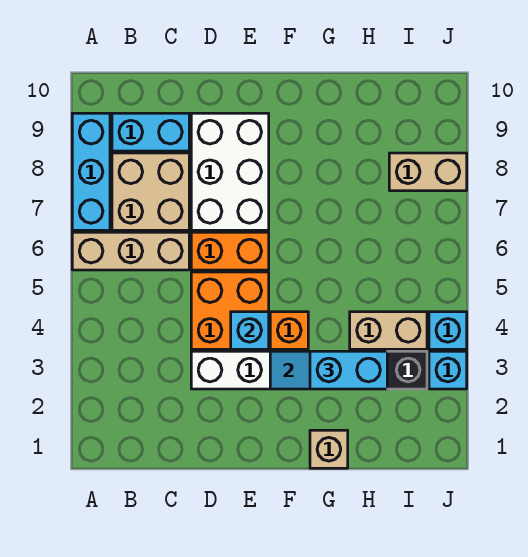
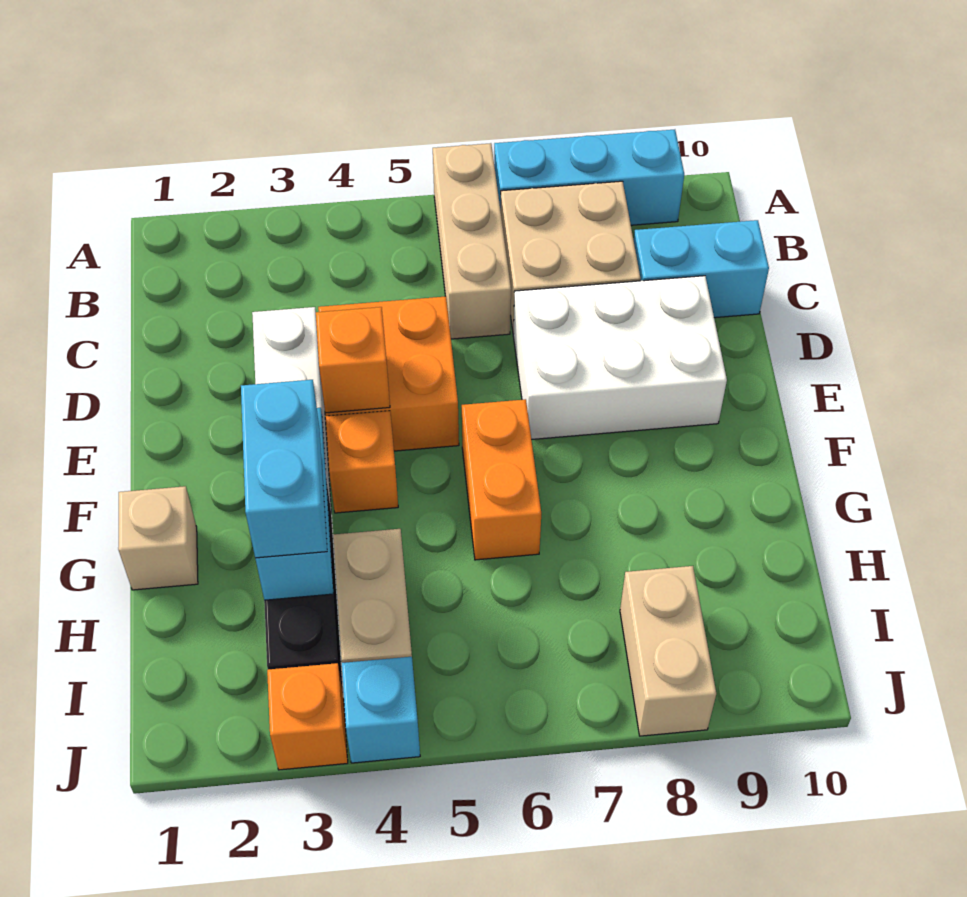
cyan brick B9:C9 level 1 -> cyan brick C9:C10 level 1
orange brick D6:E6 level 1 -> orange brick F6:G6 level 1
cyan brick E4 level 2 -> orange brick E4 level 2
cyan brick J3 level 1 -> orange brick J3 level 1

